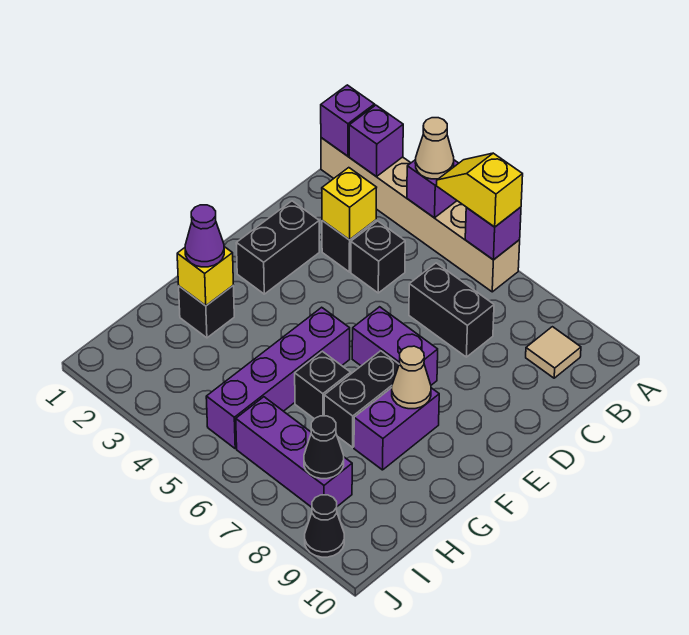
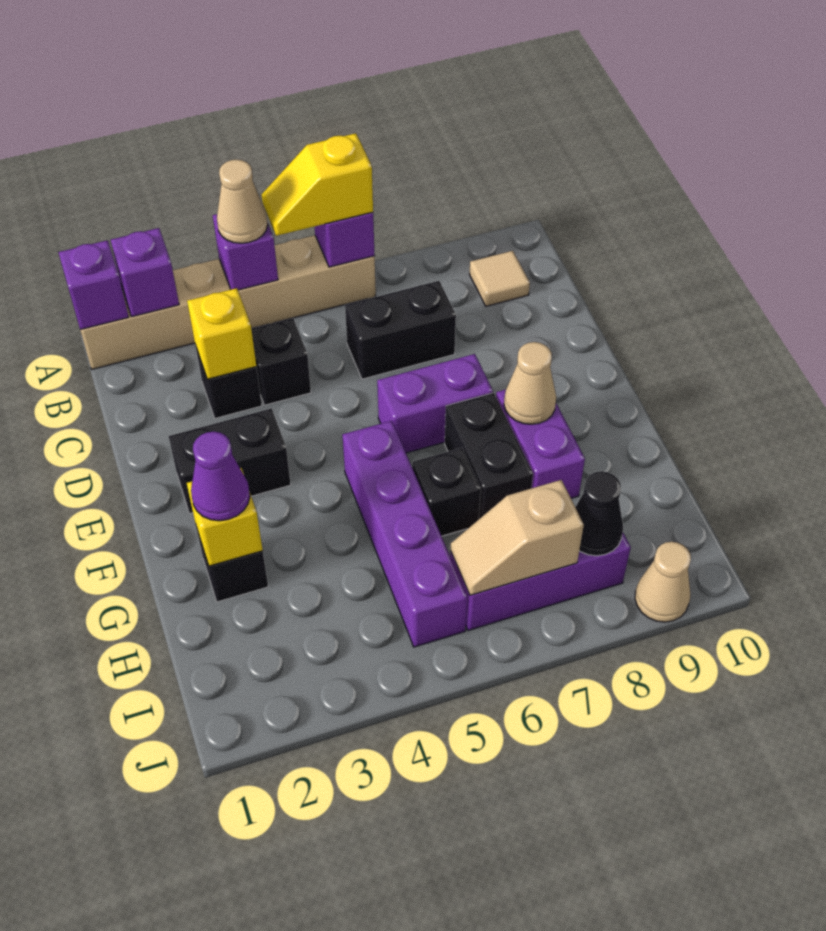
black brick D2:E2 level 1 -> black brick E2:E3 level 1
none -> tan slope I6:I7 level 2 top 7
black cone J9 level 1 -> tan cone J9 level 1

